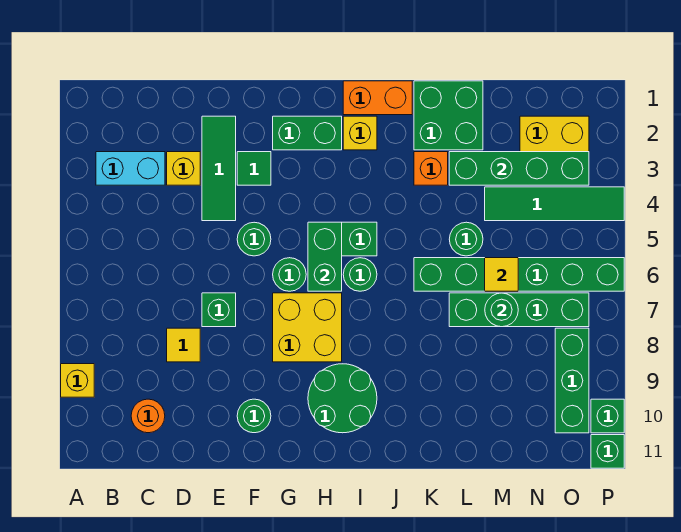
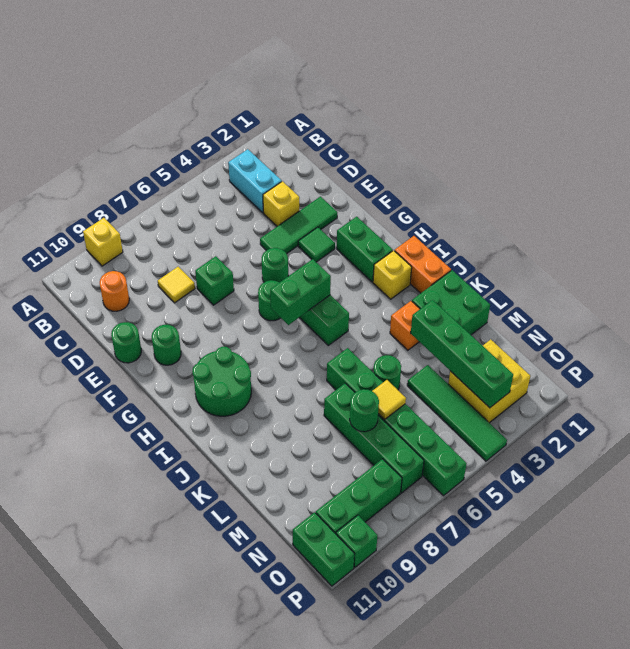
yellow brick G7:H8 level 1 -> none
green round brick I6 level 1 -> green round brick E11 level 1
green brick P11 level 1 -> green brick O11:P11 level 1

